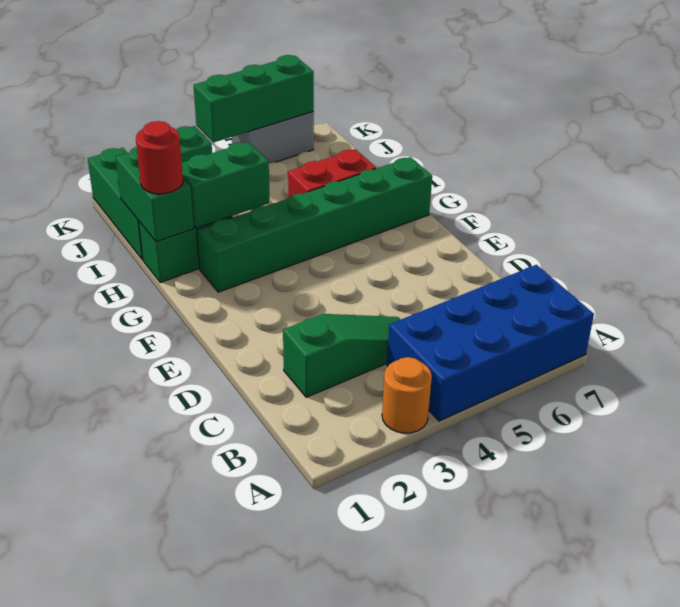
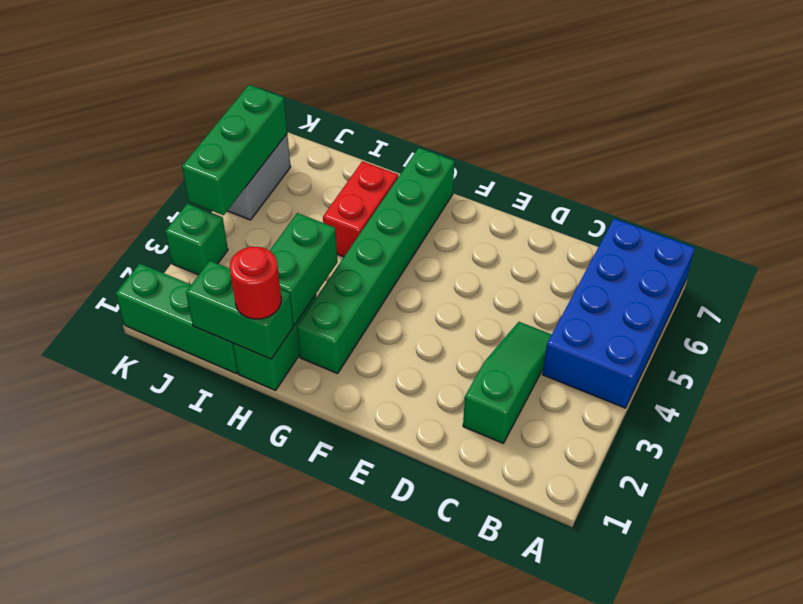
orange round brick A3 level 1 -> none

